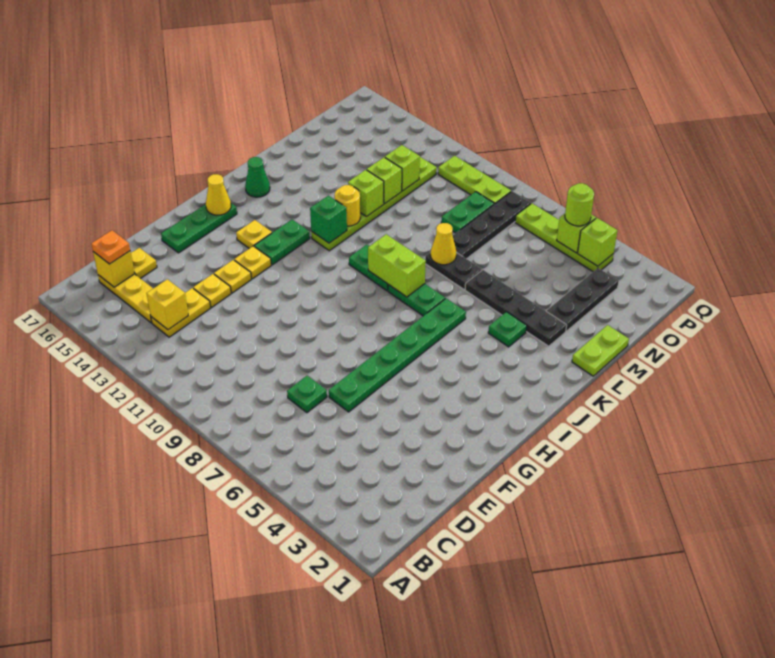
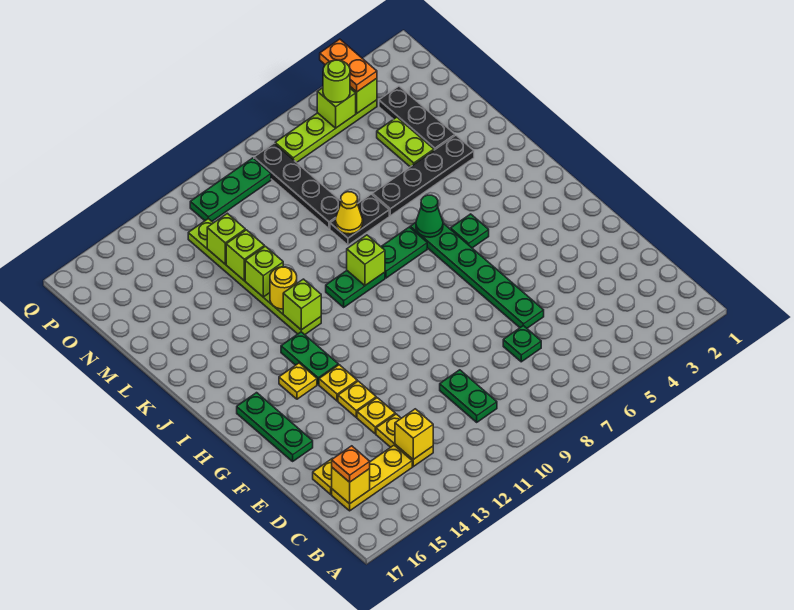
yellow cone H16 level 2 -> none
lime brick J8:J9 level 2 -> lime brick J9 level 2
green brick J12 level 2 -> lime brick J12 level 2
green cone J16 level 1 -> green cone J6 level 2
green plate K4 level 1 -> green plate I5 level 1
lime plate L1:M1 level 1 -> lime plate M4:N4 level 1
green plate N9:O9 level 1 -> green plate C10:D10 level 1
none -> orange plate P4:Q4 level 3
lime plate P9:P11 level 1 -> green plate P9:P11 level 1

